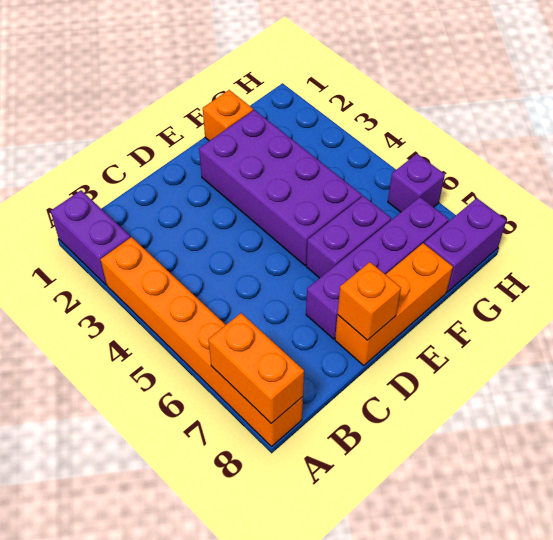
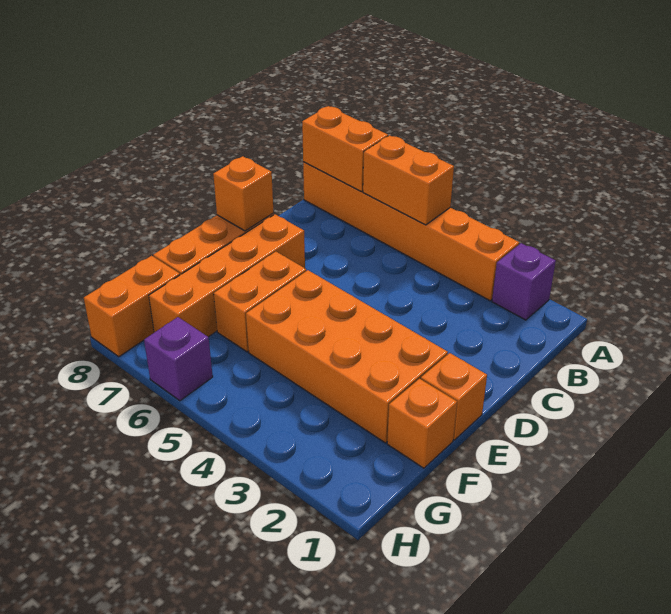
purple brick A1:A2 level 1 -> purple brick A2 level 1
none -> orange brick A5:A6 level 2
purple brick D7:G7 level 1 -> orange brick D7:G7 level 1
none -> orange brick E1 level 1
purple brick E2:F5 level 1 -> orange brick E2:F5 level 1
purple brick E6:F6 level 1 -> orange brick E6:F6 level 1
purple brick G8:H8 level 1 -> orange brick G8:H8 level 1

